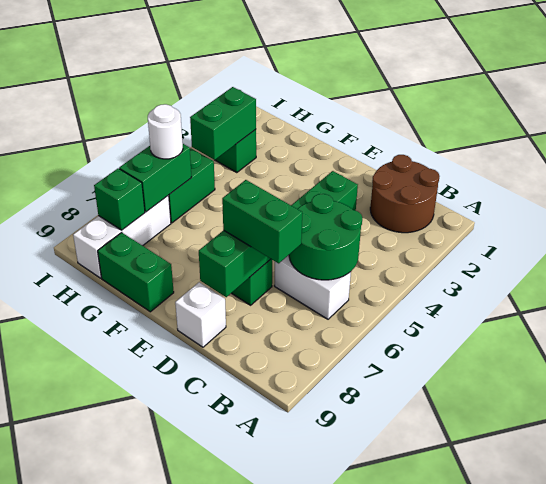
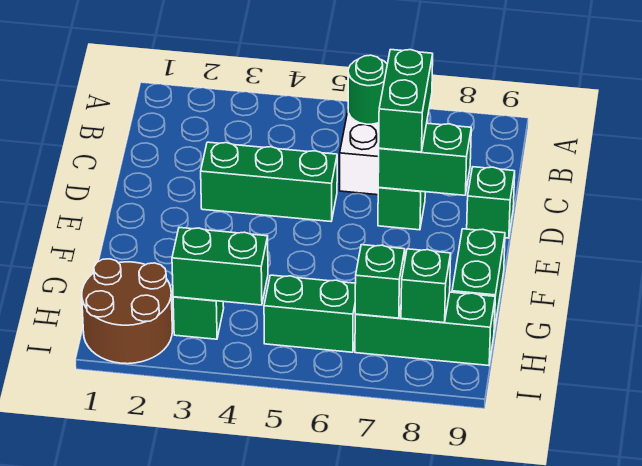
brown round brick B1:C2 level 1 -> brown round brick H1:I2 level 1
green round brick B5:C6 level 2 -> green round brick B6 level 2
white brick D9 level 1 -> green brick D9 level 1
green brick H6:H7 level 2 -> green brick H7 level 2
white round brick H6 level 3 -> none
white brick H7:H9 level 1 -> green brick H7:H9 level 1

